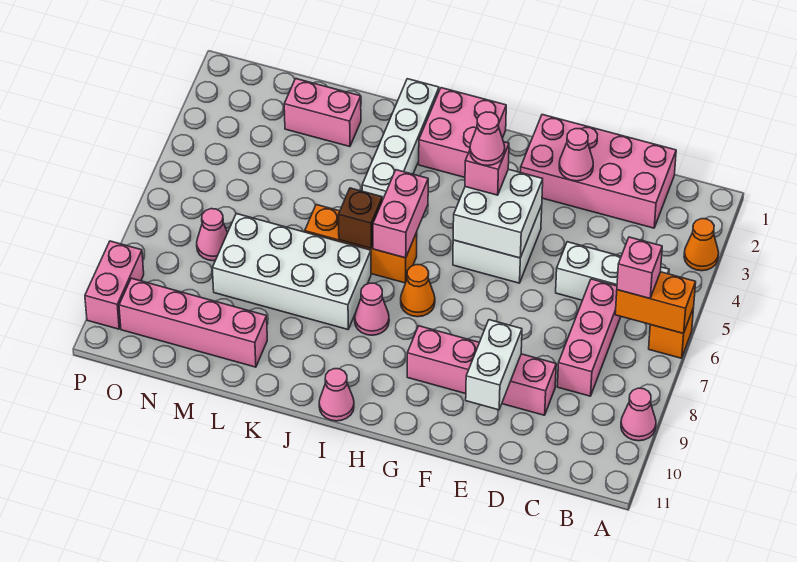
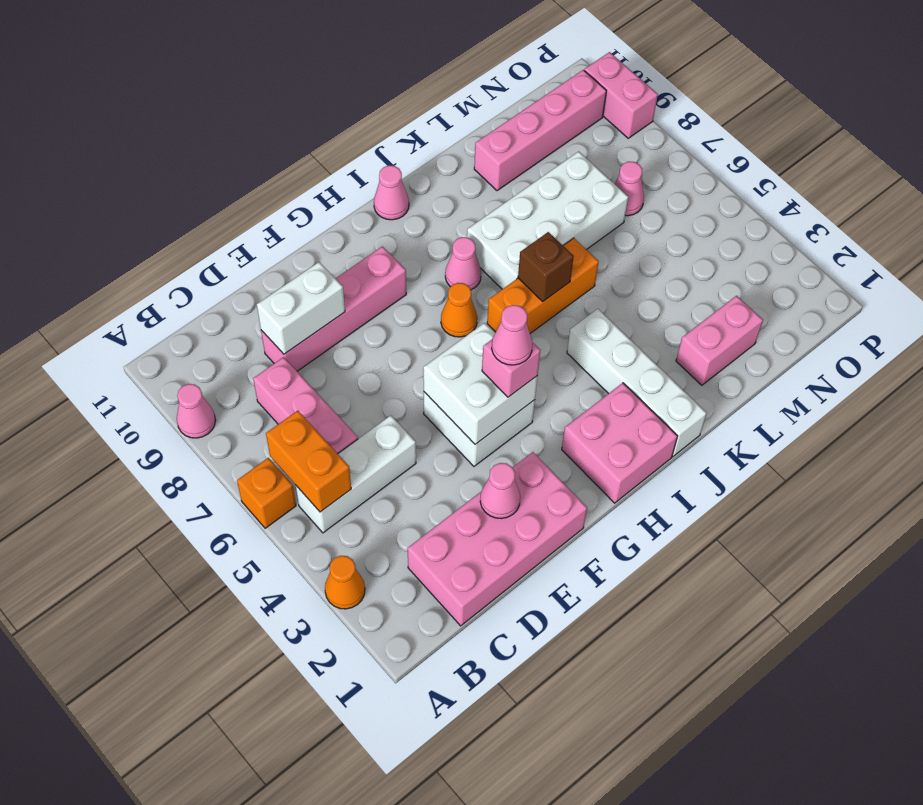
orange brick A6:B6 level 2 -> orange brick B5:B6 level 2
pink brick B6 level 3 -> none
white brick E9:E10 level 2 -> white brick D9:E9 level 2
pink brick I5:I6 level 2 -> none

